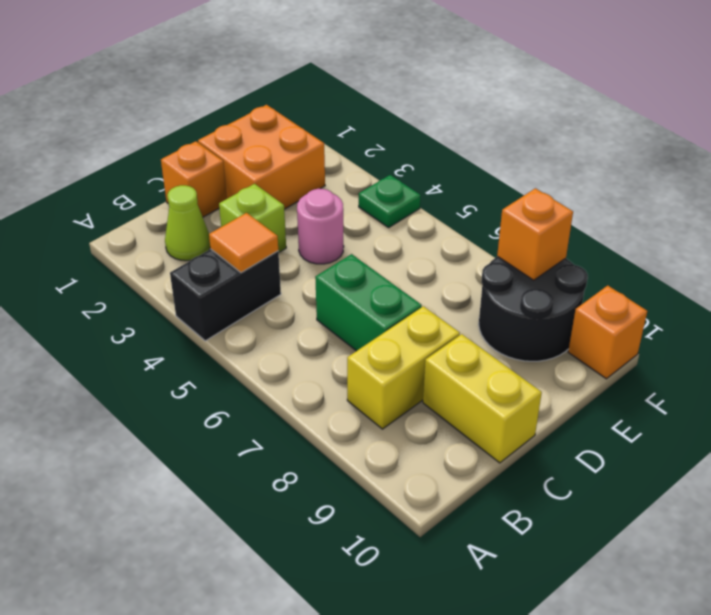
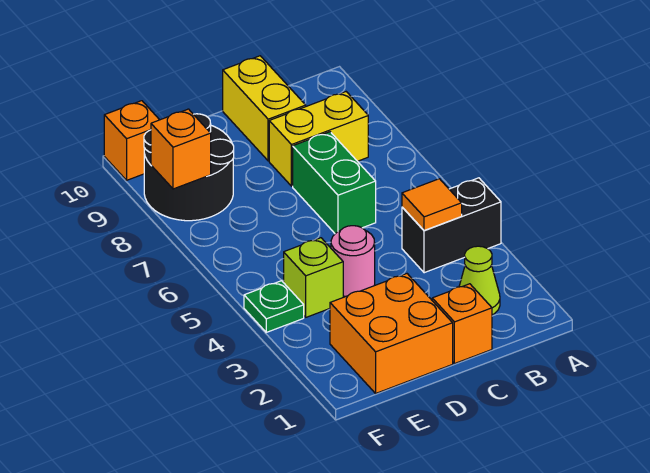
lime brick C3 level 1 -> lime brick E4 level 1

